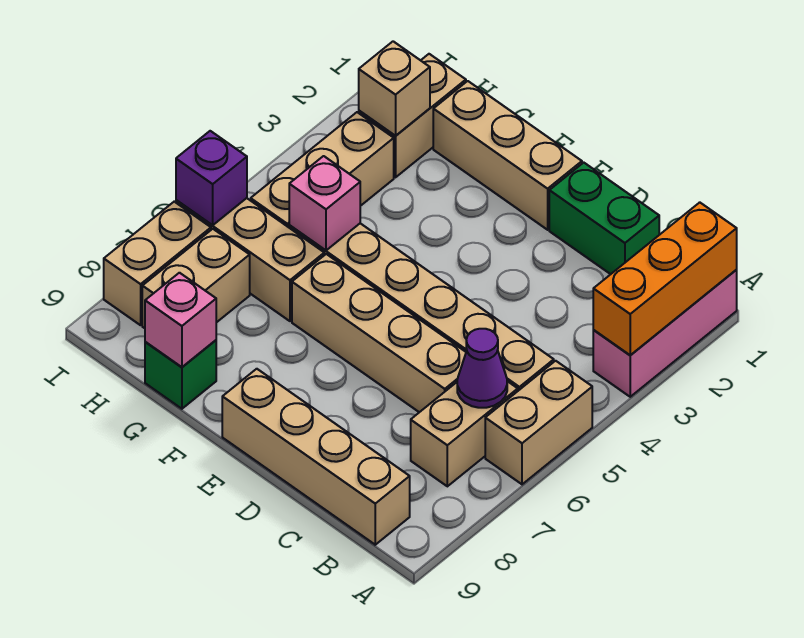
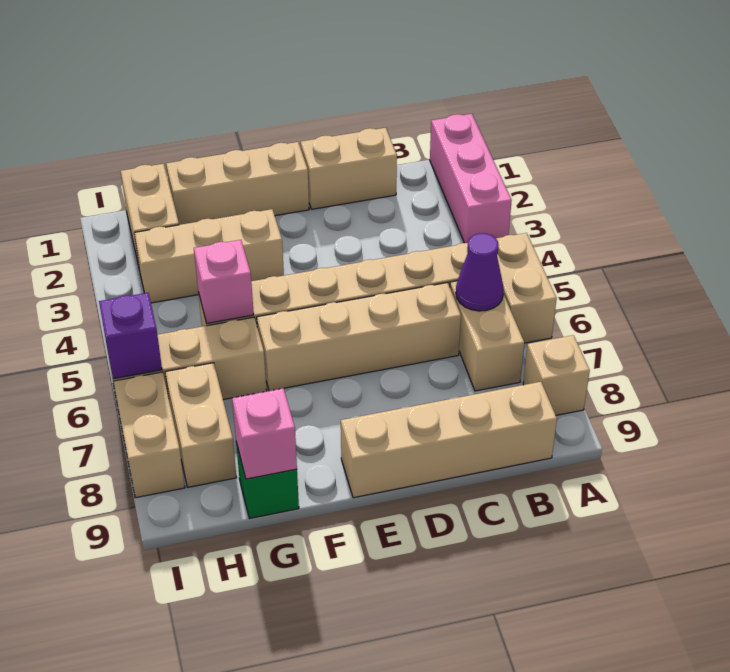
orange brick A1:A3 level 2 -> none
green brick C1:D1 level 1 -> tan brick C1:D1 level 1
tan brick H2 level 2 -> tan brick A8 level 1
tan brick H3:H5 level 1 -> tan brick F3:H3 level 1

